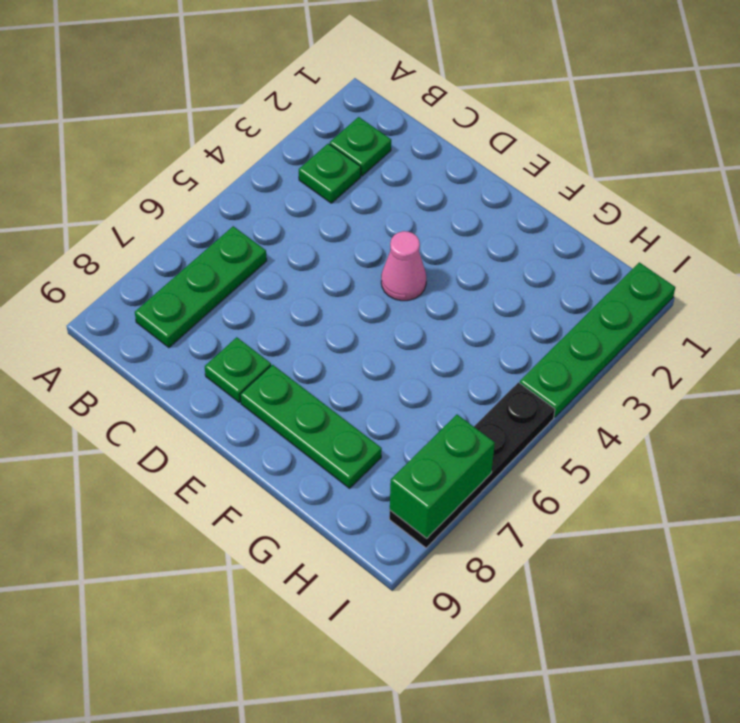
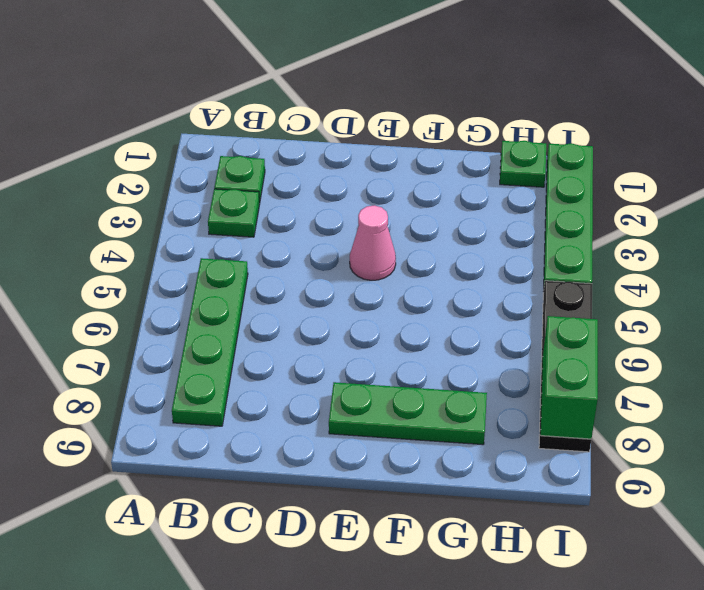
green plate B6:B8 level 1 -> green plate B5:B8 level 1
green plate D8 level 1 -> green plate H1 level 1

